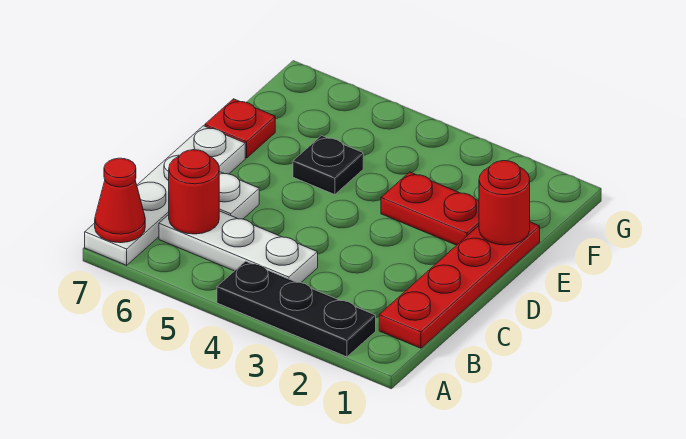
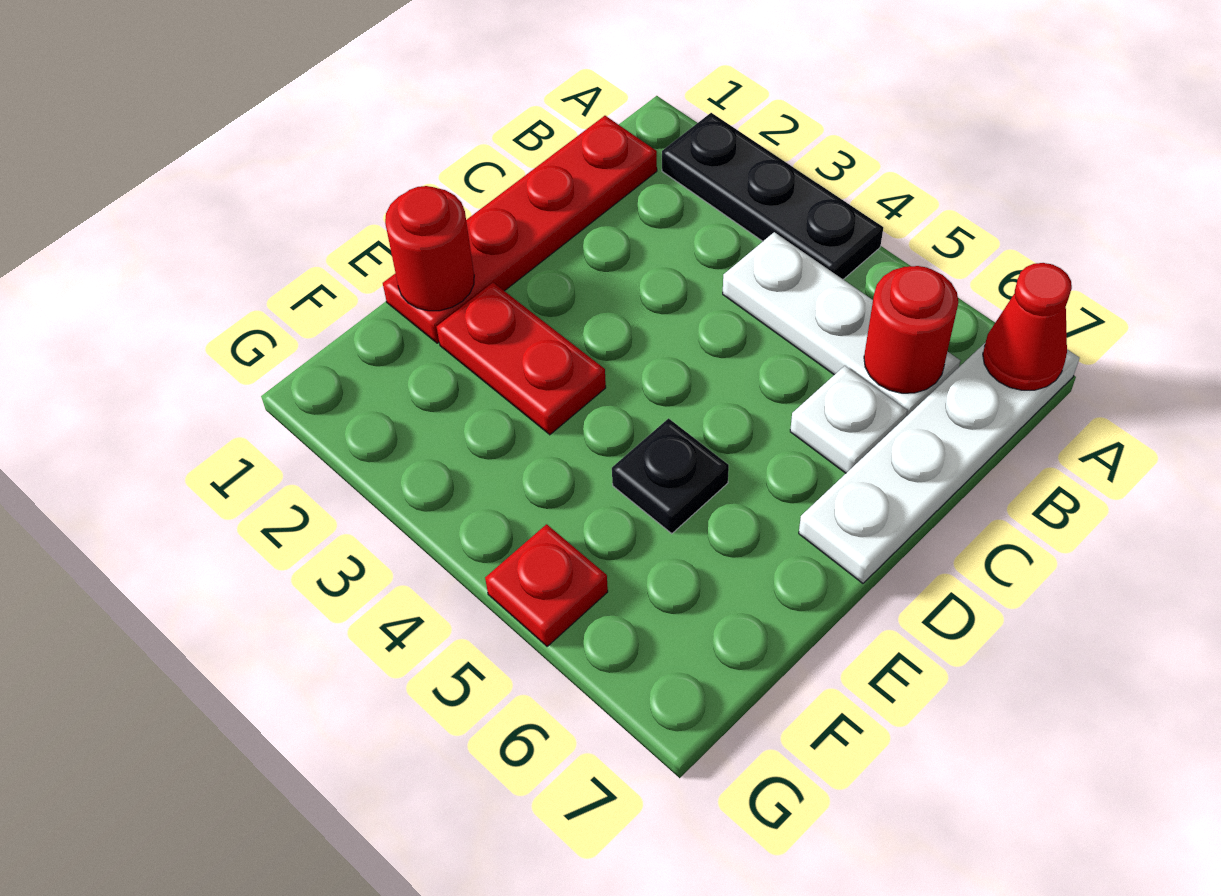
red plate E7 level 1 -> red plate G5 level 1

